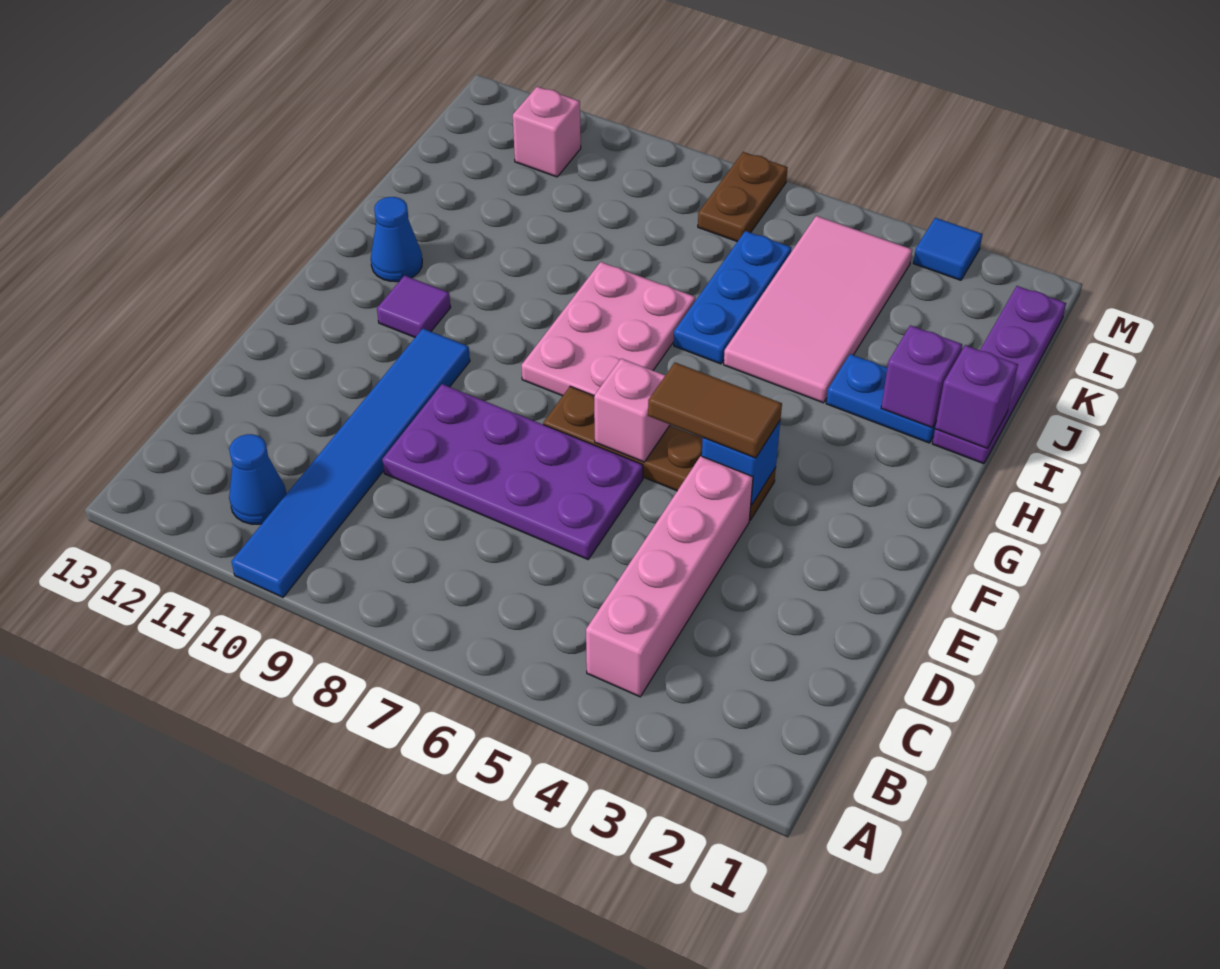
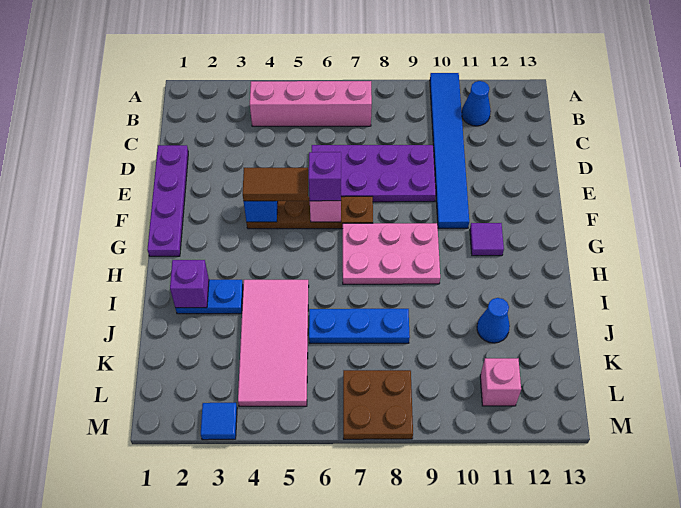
pink brick B4:E4 level 1 -> pink brick B4:B7 level 1
pink plate G7:I8 level 1 -> pink plate G7:H9 level 1
blue cone H12 level 1 -> blue cone J11 level 1
purple plate I1:L1 level 1 -> purple plate D1:G1 level 1
purple brick I1 level 2 -> purple brick F6 level 3
blue plate I6:K6 level 1 -> blue plate J6:J8 level 1
brown plate L7:M7 level 1 -> brown plate L7:M8 level 1

